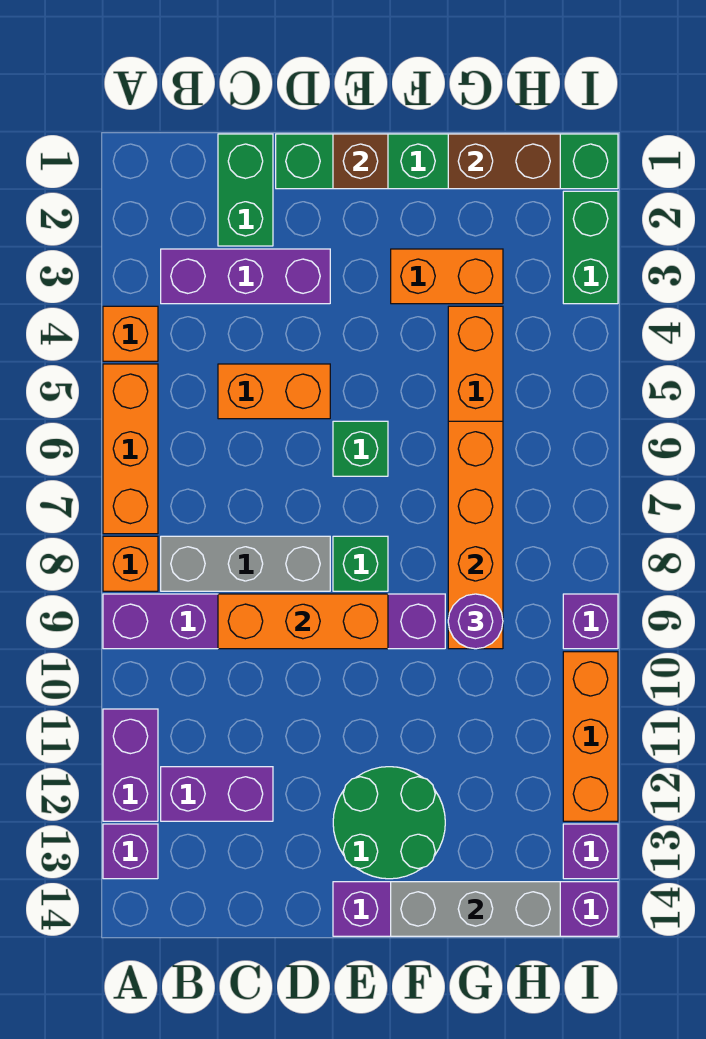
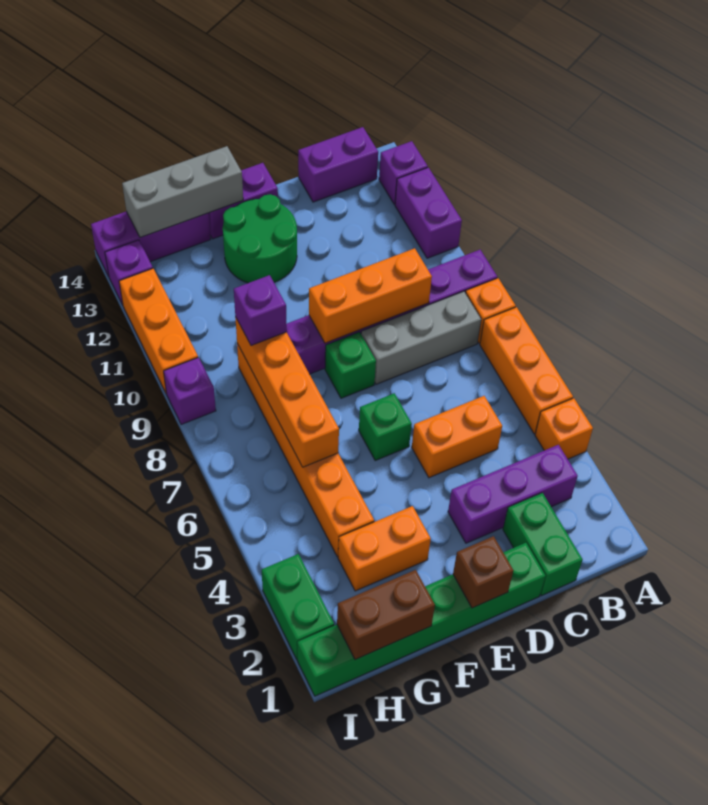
purple brick B12:C12 level 1 -> purple brick B14:C14 level 1
purple round brick G9 level 3 -> purple brick G9 level 3

